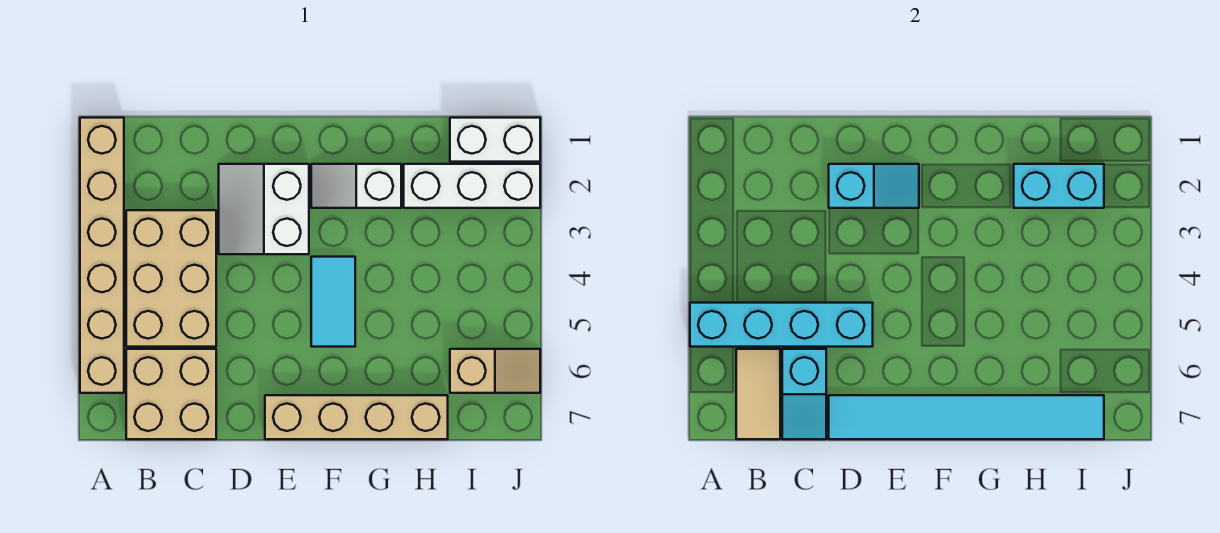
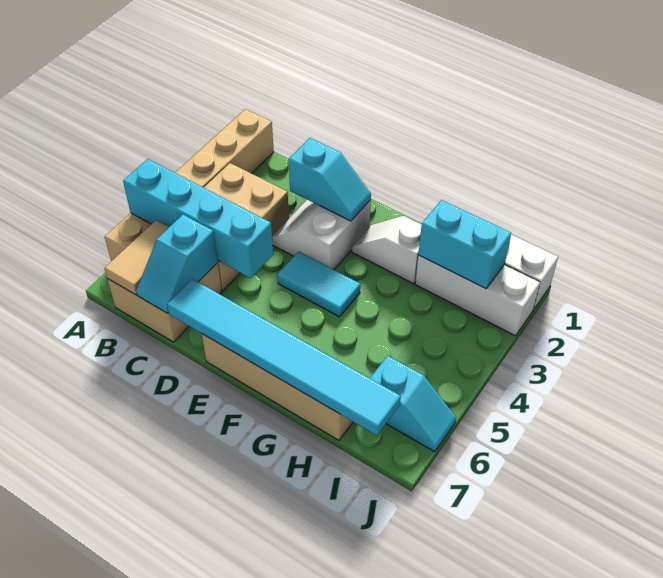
cyan tile F4:F5 level 1 -> cyan tile E4:F4 level 1
tan slope I6:J6 level 1 top I -> cyan slope I6:J6 level 1 top I

